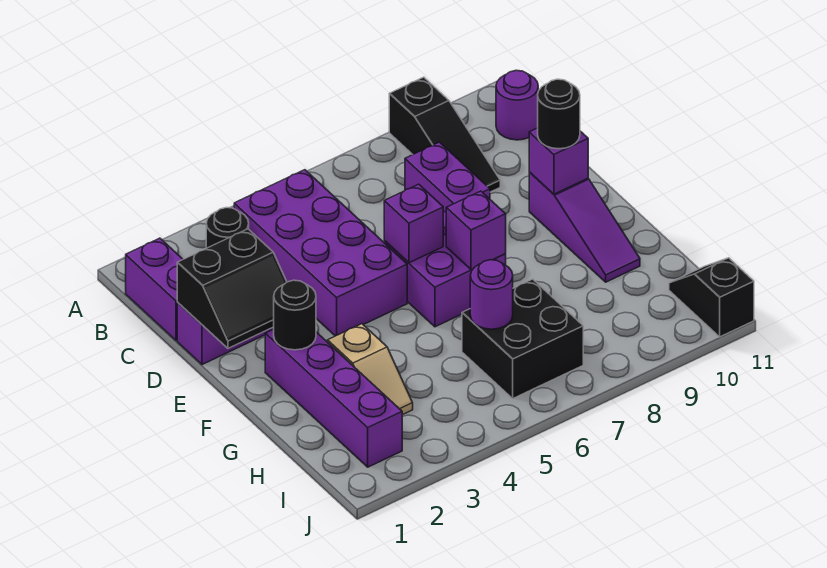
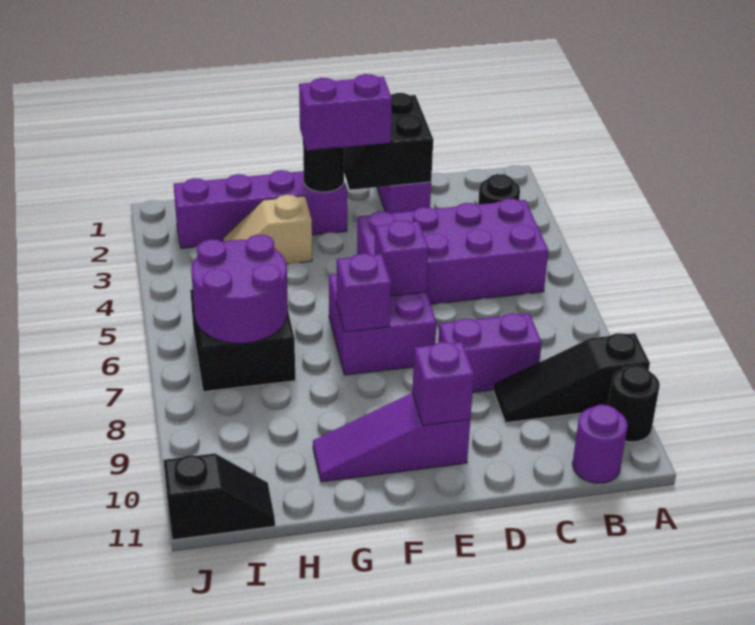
purple brick B1:C1 level 1 -> purple brick E2:F2 level 3
black round brick E10 level 3 -> black round brick A10 level 1
purple round brick H6 level 2 -> purple round brick H6:I7 level 2

